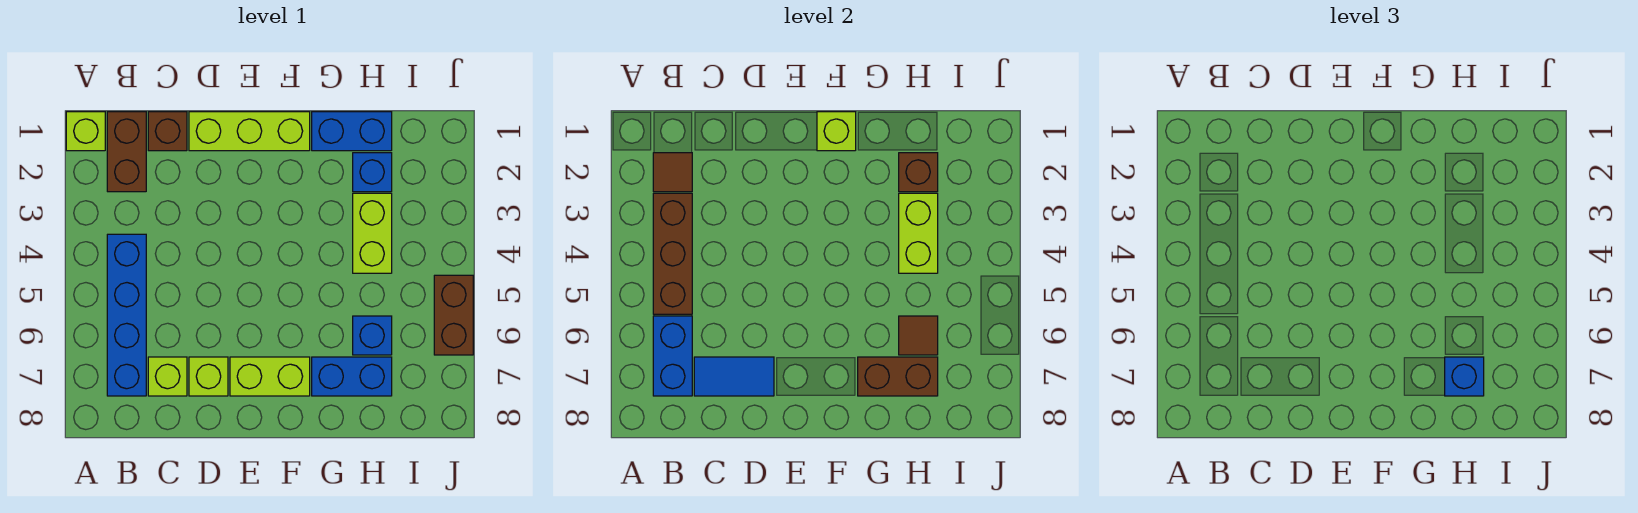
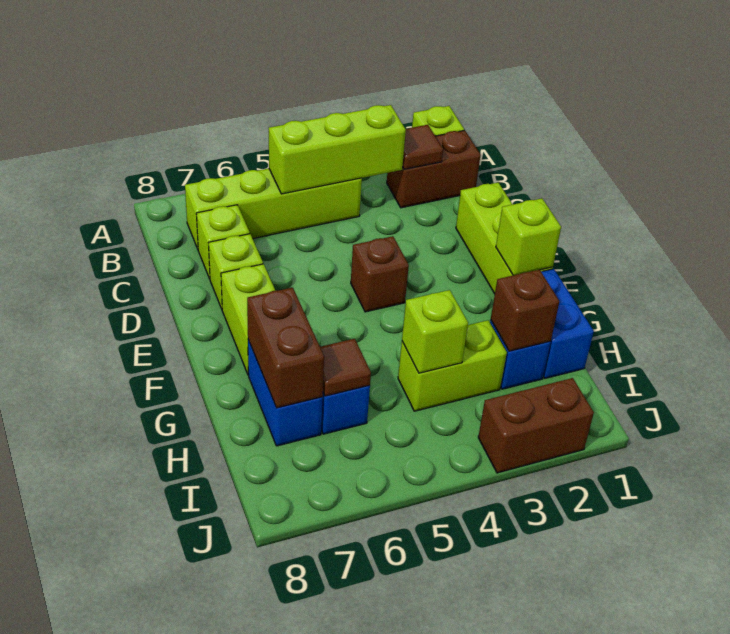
brown brick B3:B5 level 2 -> lime brick B3:B5 level 2
blue brick B4:B7 level 1 -> lime brick B4:B7 level 1
blue brick B6:B7 level 2 -> none
brown brick C1 level 1 -> brown brick E4 level 1
blue tile C7:D7 level 2 -> none
lime brick H3:H4 level 2 -> lime brick H4 level 2
blue brick H7 level 3 -> none
brown brick J5:J6 level 1 -> brown brick J2:J3 level 1

